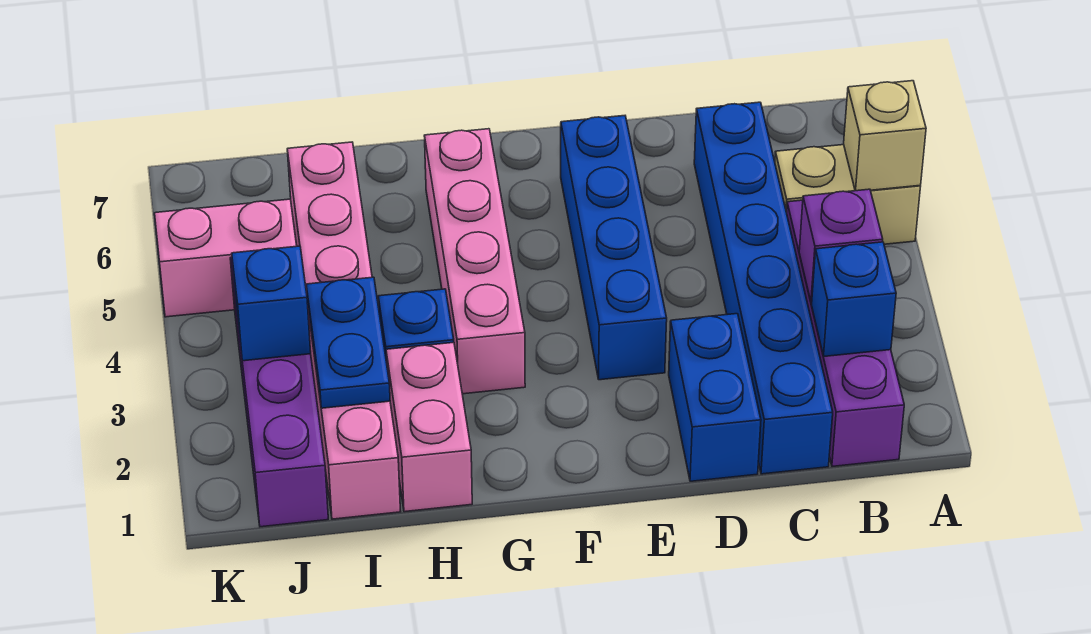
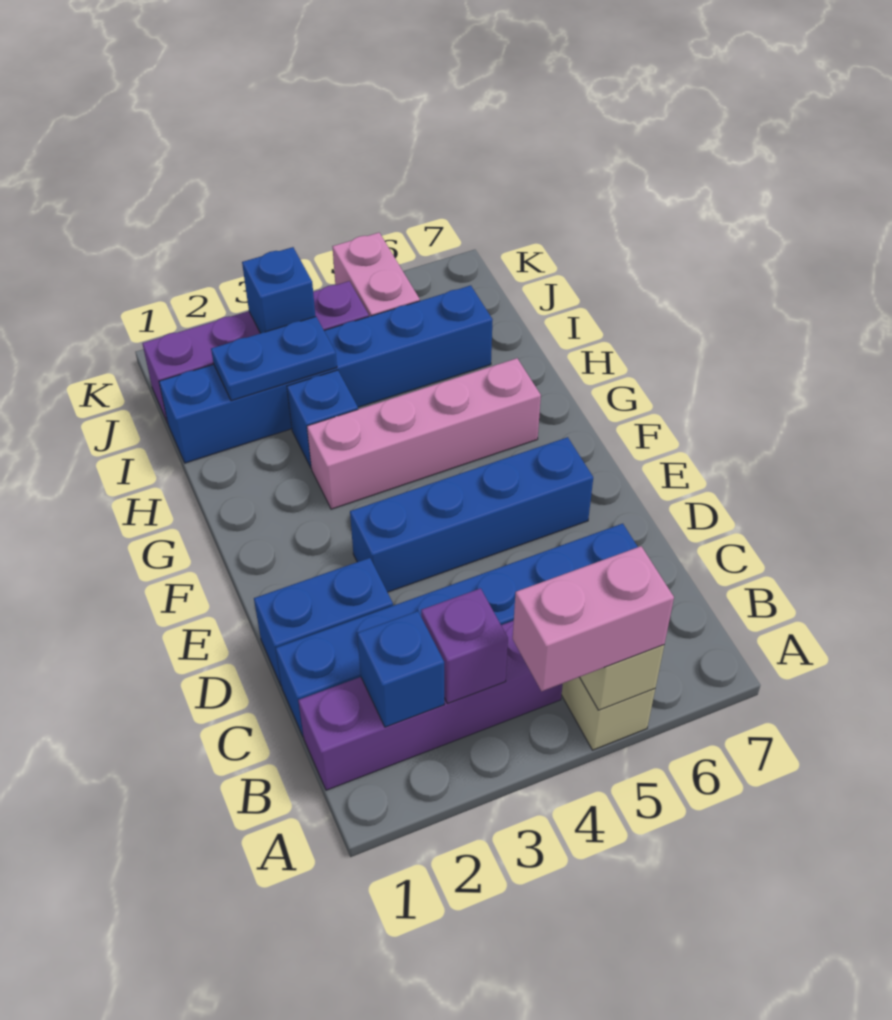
pink brick H1:H2 level 1 -> pink brick A4:A5 level 3
pink brick I1:I6 level 1 -> blue brick I1:I6 level 1

